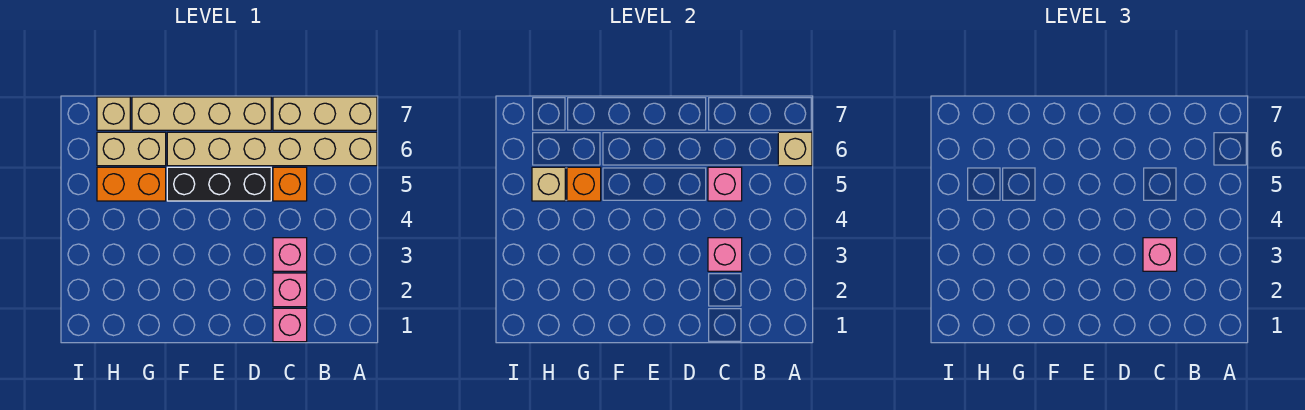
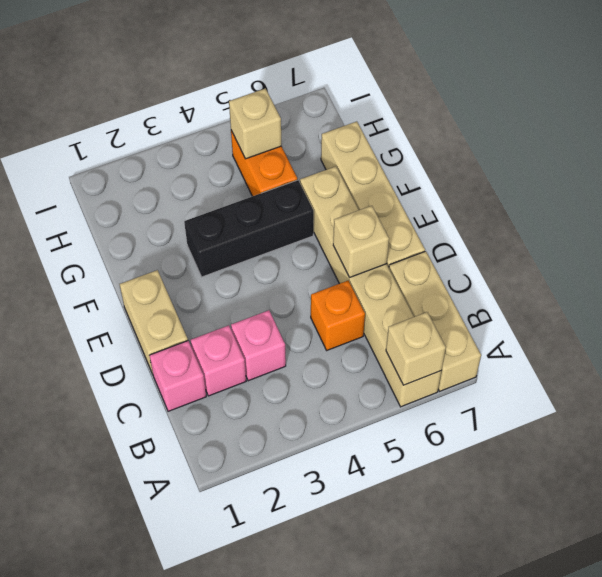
pink brick C3 level 2 -> none
pink brick C3 level 3 -> none
pink brick C5 level 2 -> none
black brick D5:F5 level 1 -> black brick F3:F5 level 1
orange brick G5 level 2 -> none
tan brick G6:H6 level 1 -> tan brick D1:E1 level 1
tan brick H7 level 1 -> tan brick D6 level 2

